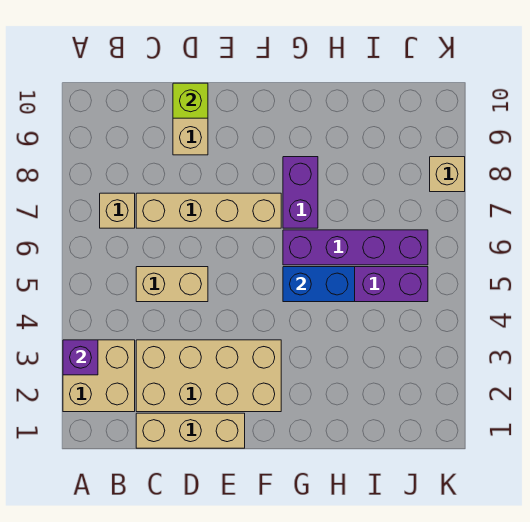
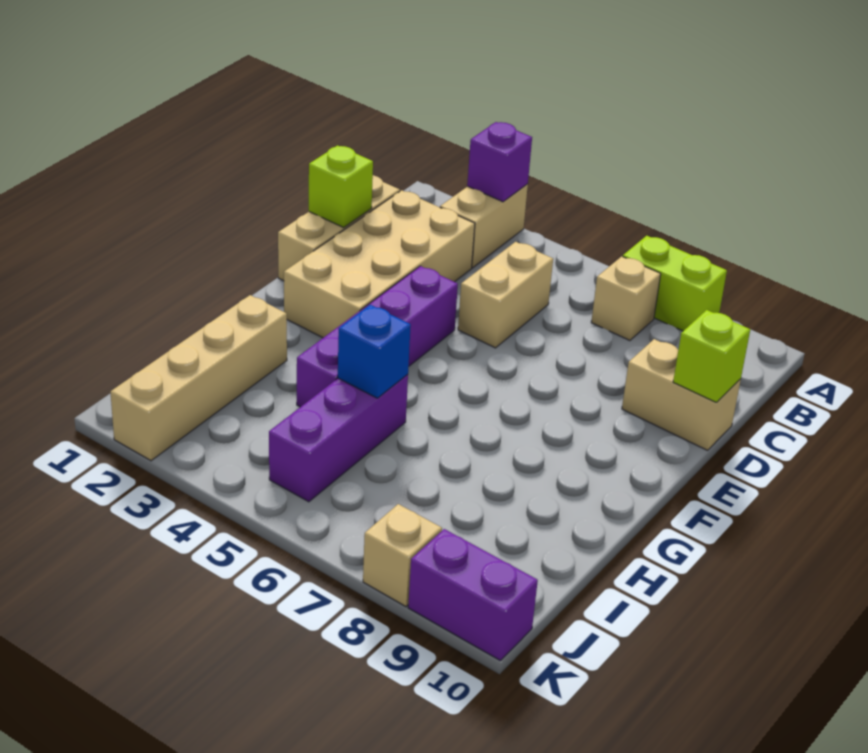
tan brick A2:B3 level 1 -> tan brick A3:B3 level 1
none -> lime brick A7:A8 level 1
tan brick C7:F7 level 1 -> tan brick H2:K2 level 1
none -> lime brick D1 level 2
blue brick G5:H5 level 2 -> blue brick H5 level 2
purple brick G6:J6 level 1 -> purple brick E4:H4 level 1
purple brick G7:G8 level 1 -> purple brick K9:K10 level 1

